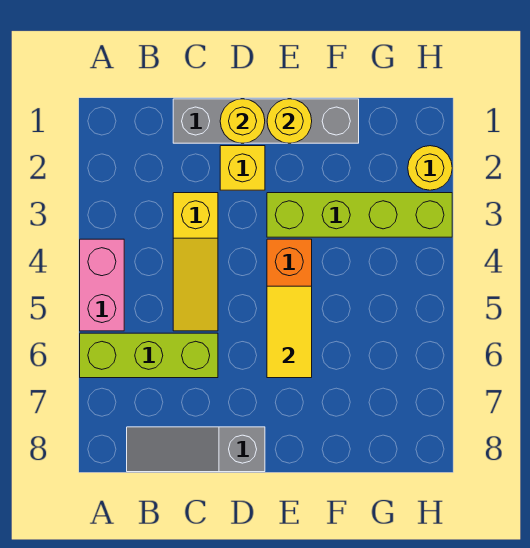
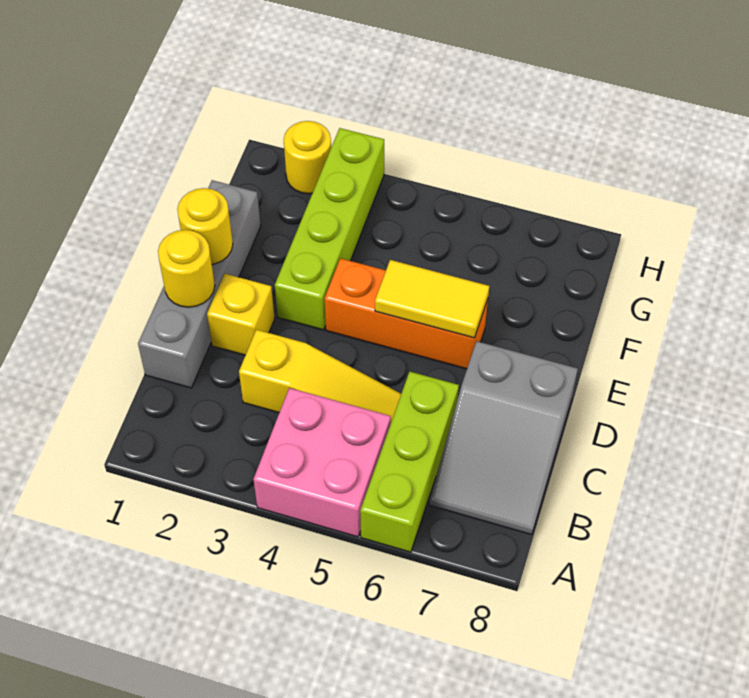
pink brick A4:A5 level 1 -> pink brick A4:B5 level 1
grey slope B8:D8 level 1 top D -> grey slope B7:D8 level 1 top D

